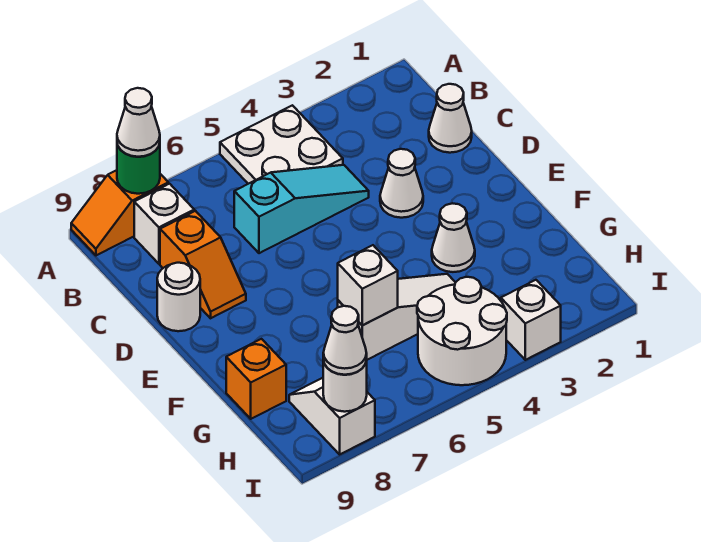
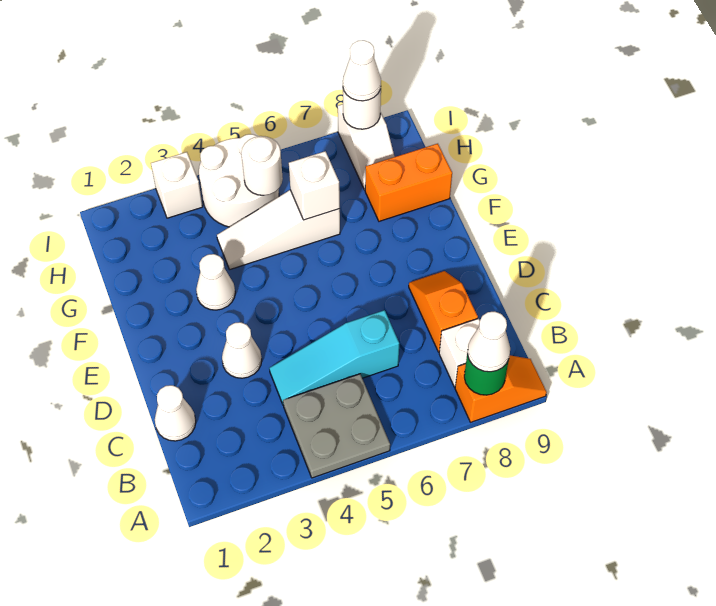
white plate A4:B5 level 1 -> grey plate A4:B5 level 1
white round brick D9 level 1 -> white round brick H5 level 2
orange brick G9 level 1 -> orange brick G8:G9 level 1

